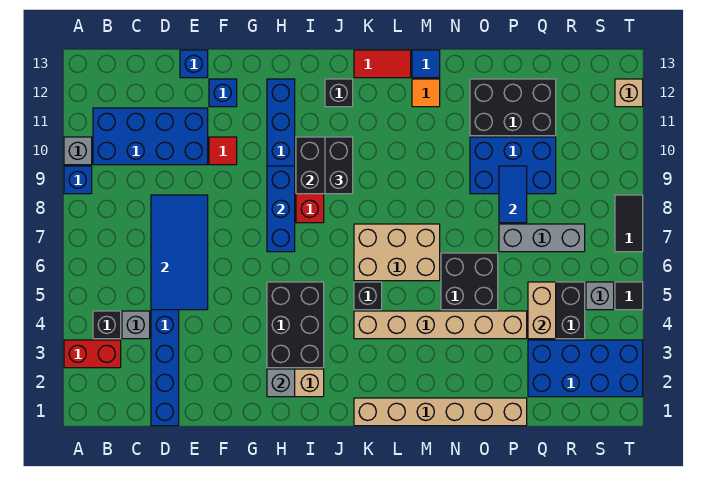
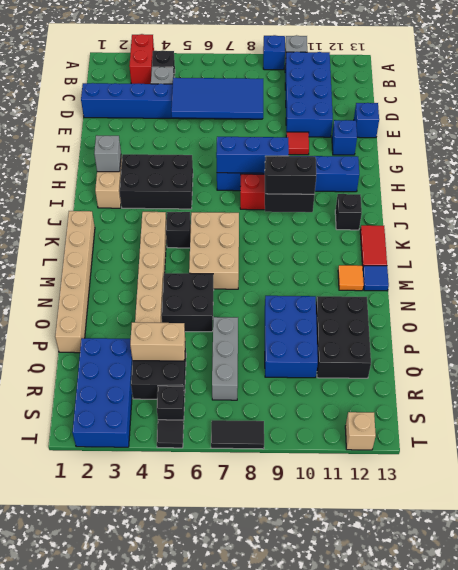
blue tile P8:P9 level 2 -> none
grey brick S5 level 1 -> black brick S5 level 1

